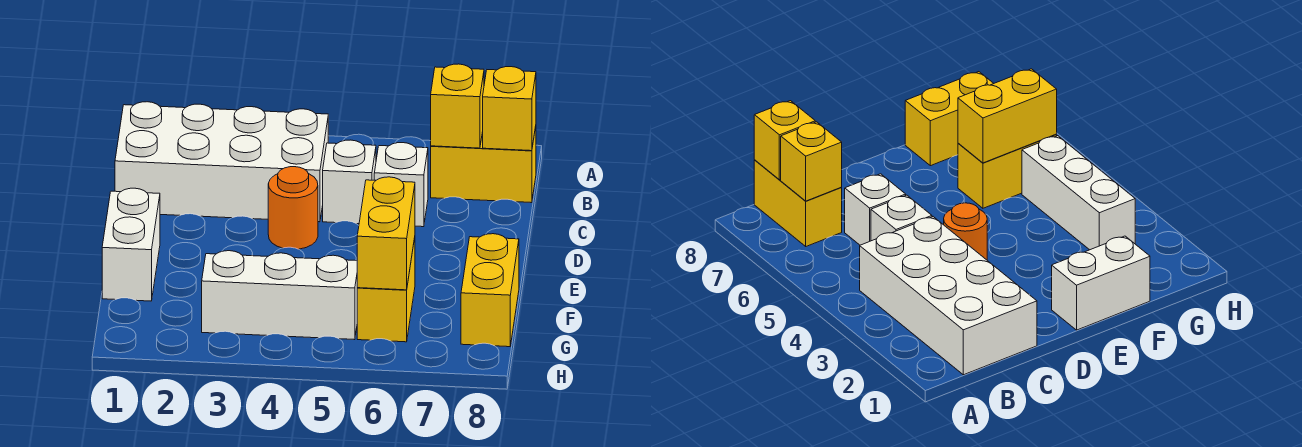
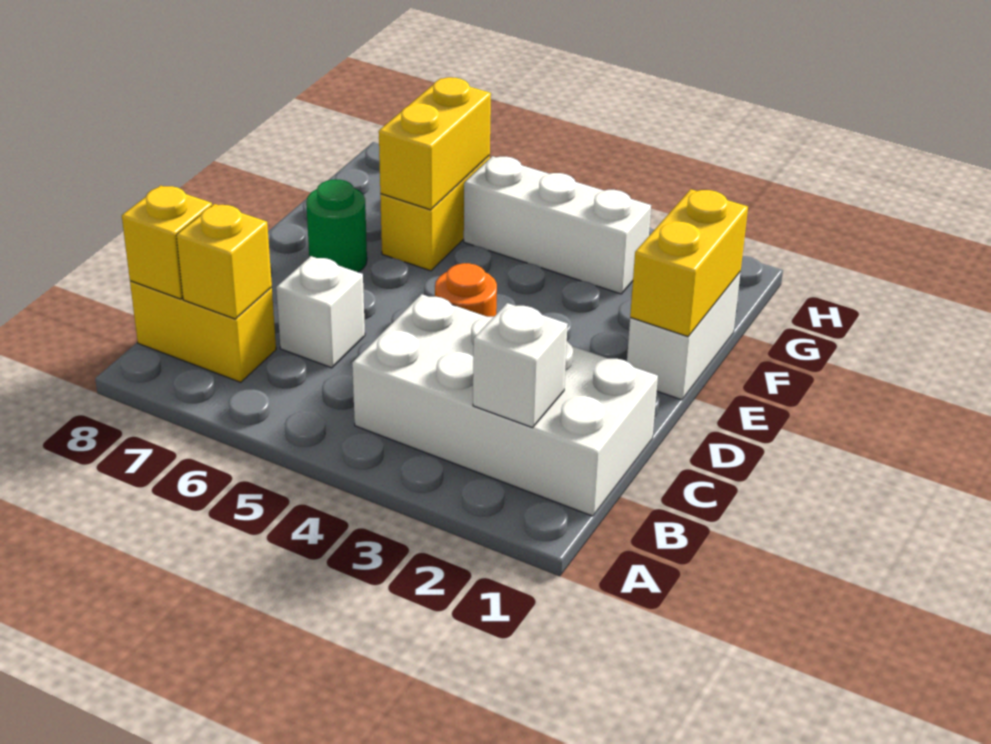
white brick C5 level 1 -> white brick B2 level 2
none -> green round brick E7 level 1
yellow brick F8:G8 level 1 -> yellow brick E1:F1 level 2

